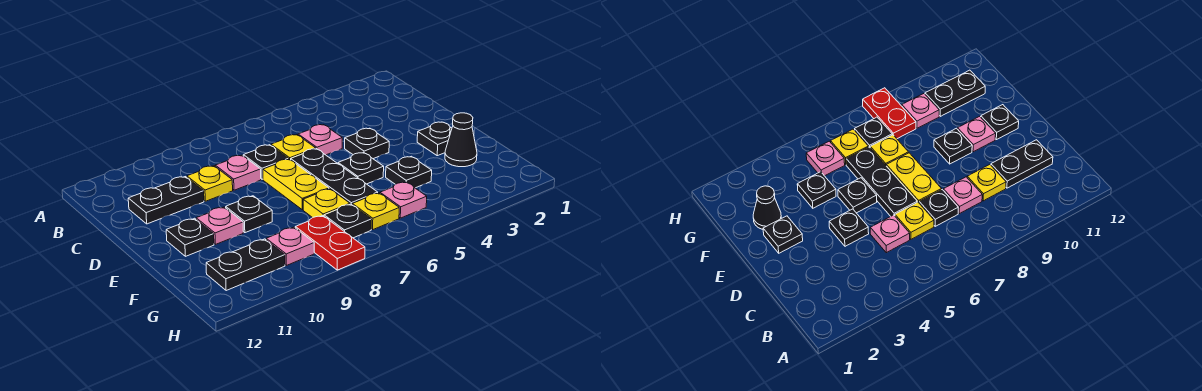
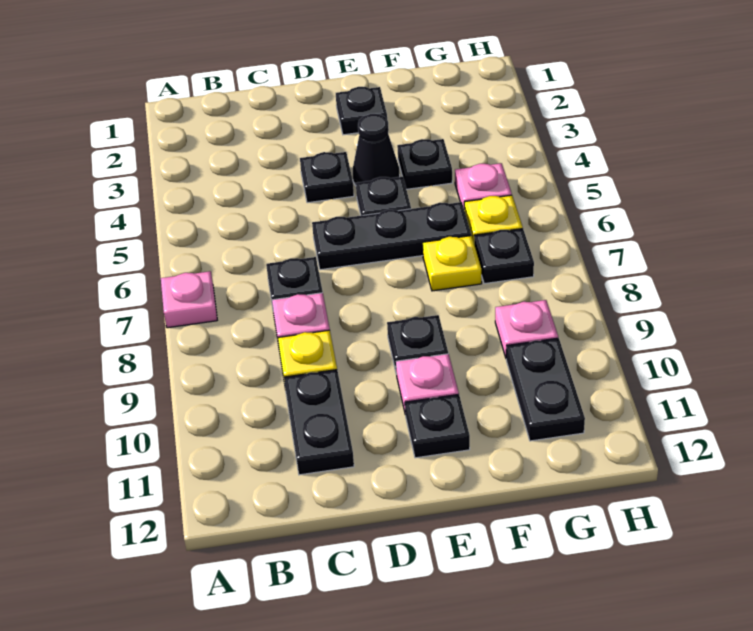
pink plate C5 level 1 -> pink plate A7 level 1
yellow plate C6 level 1 -> none
yellow plate D7:E7 level 1 -> none
black cone F2 level 1 -> black cone E4 level 1
red plate G8:H8 level 1 -> none

